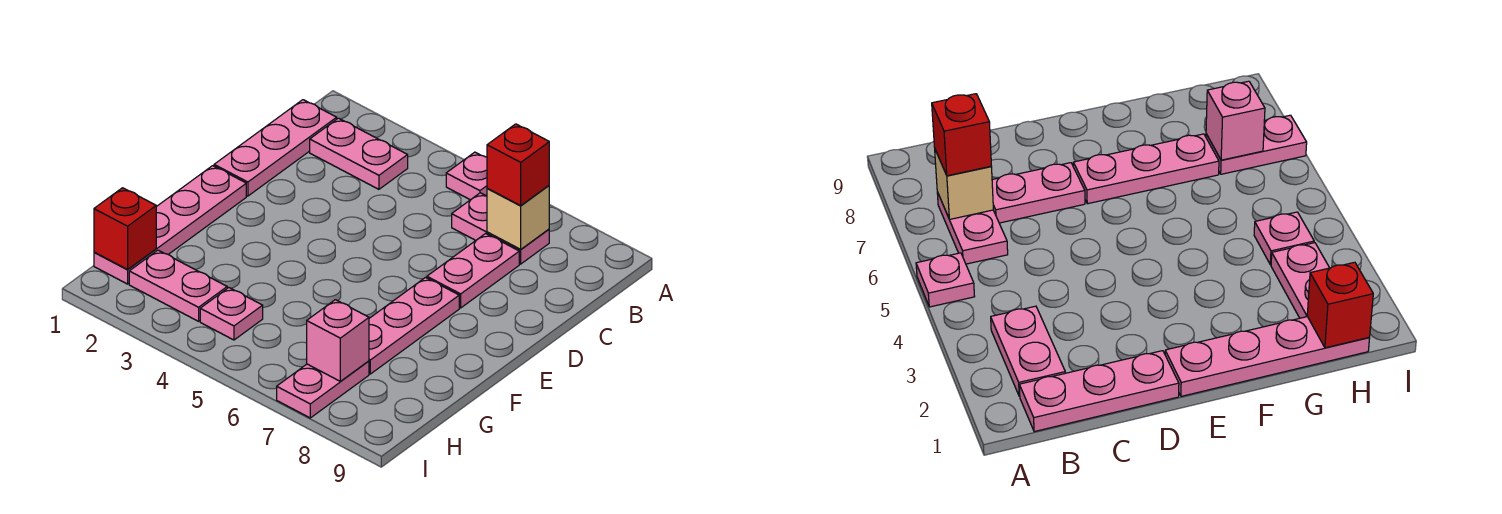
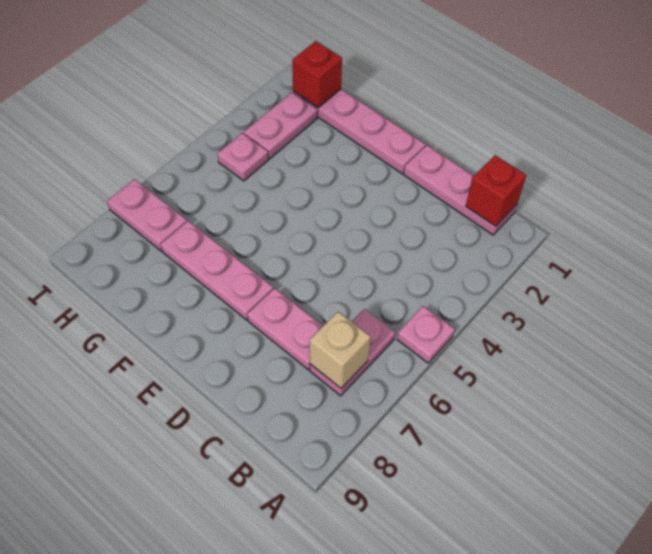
pink plate B2:B3 level 1 -> none
red brick B7 level 3 -> red brick B1 level 2
pink brick H7 level 2 -> none

